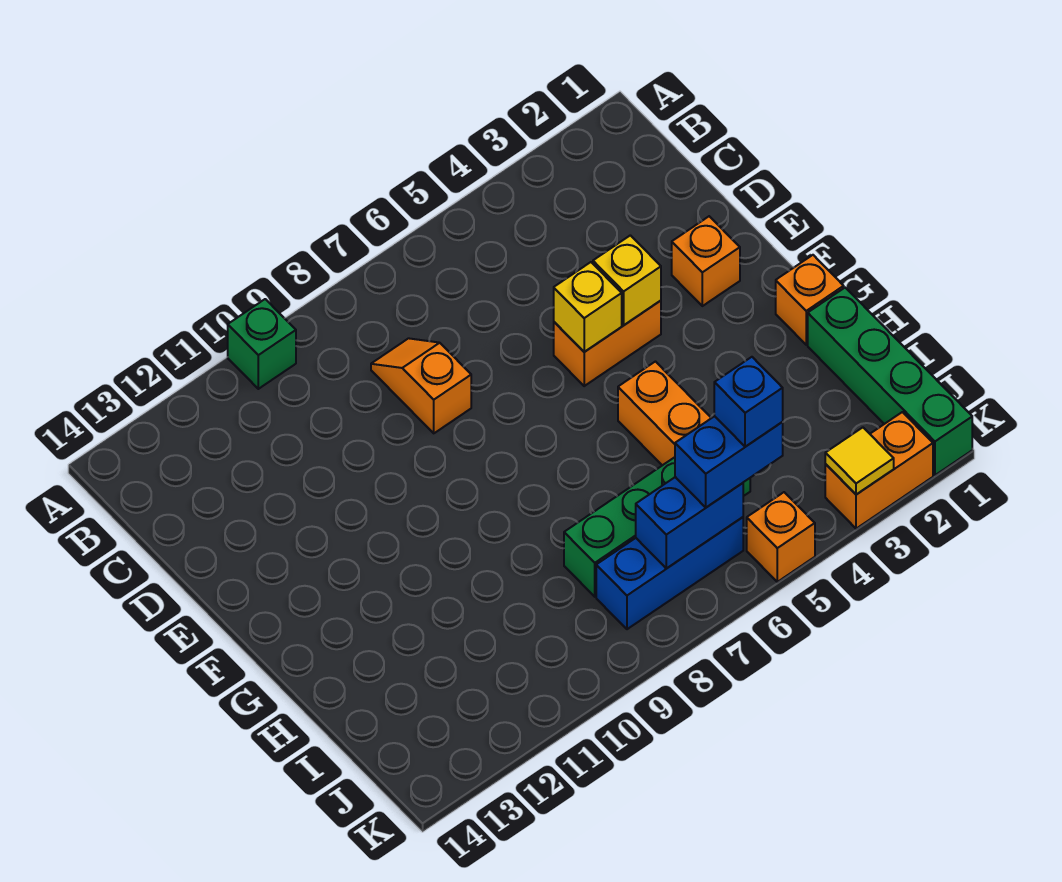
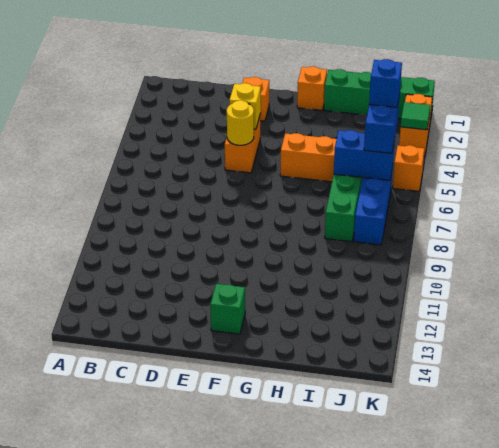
green brick A10 level 1 -> green brick F13 level 1
orange slope C8:D8 level 1 top D -> none
yellow brick E5 level 2 -> yellow round brick E5 level 2
blue brick J6:J7 level 2 -> blue brick I6:J6 level 2
yellow tile K3 level 2 -> green tile K3 level 2

